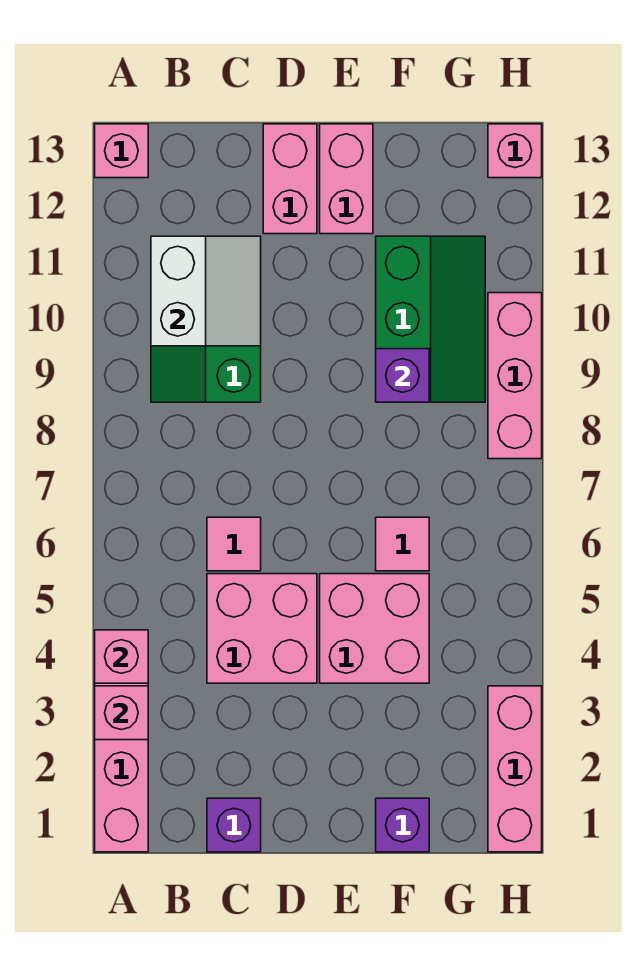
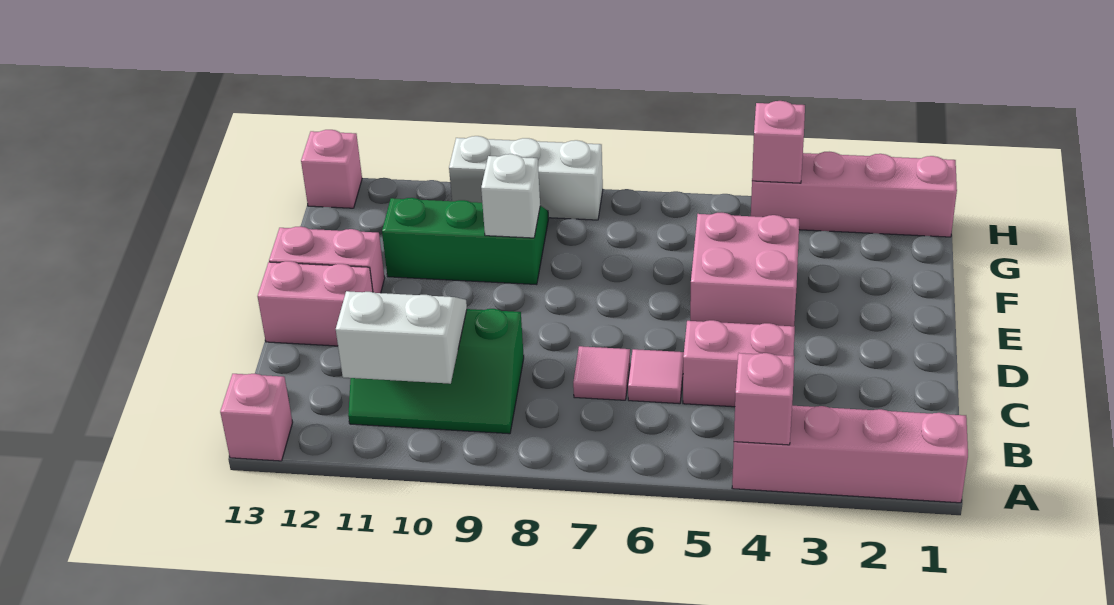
pink brick A3 level 2 -> pink brick H4 level 2
purple brick C1 level 1 -> none
pink brick C4:D5 level 1 -> pink brick C4:C5 level 1
purple brick F1 level 1 -> none
pink tile F6 level 1 -> pink tile C7 level 1
purple brick F9 level 2 -> white brick F9 level 2
pink brick H1:H3 level 1 -> pink brick H1:H4 level 1
pink brick H8:H10 level 1 -> white brick H8:H10 level 1

